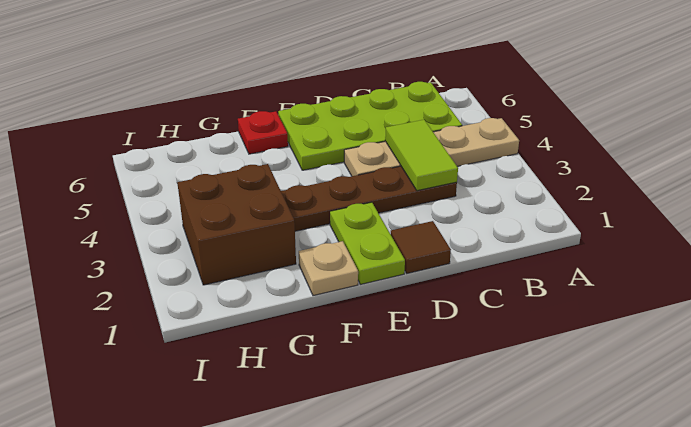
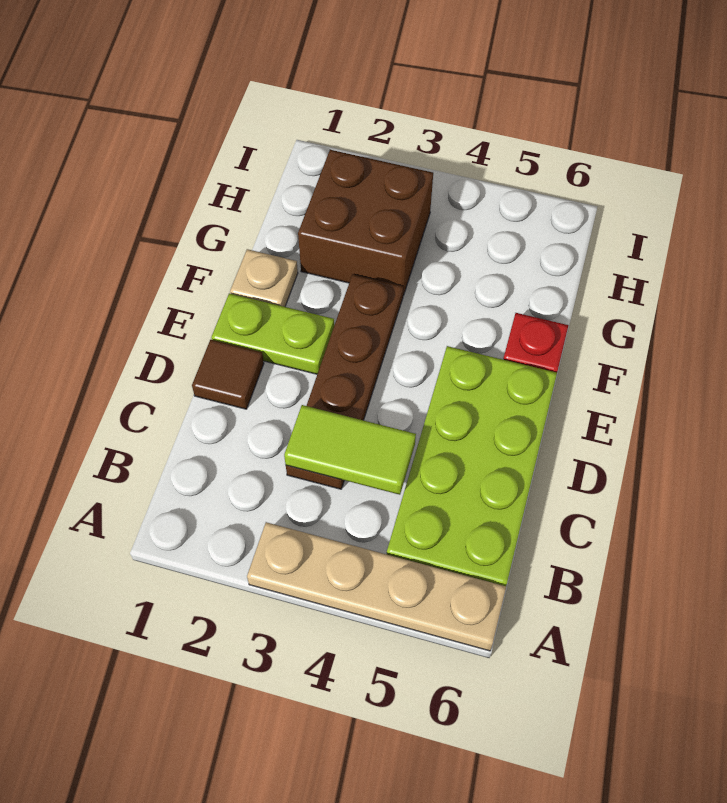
tan plate A4:D4 level 1 -> tan plate A3:A6 level 1

